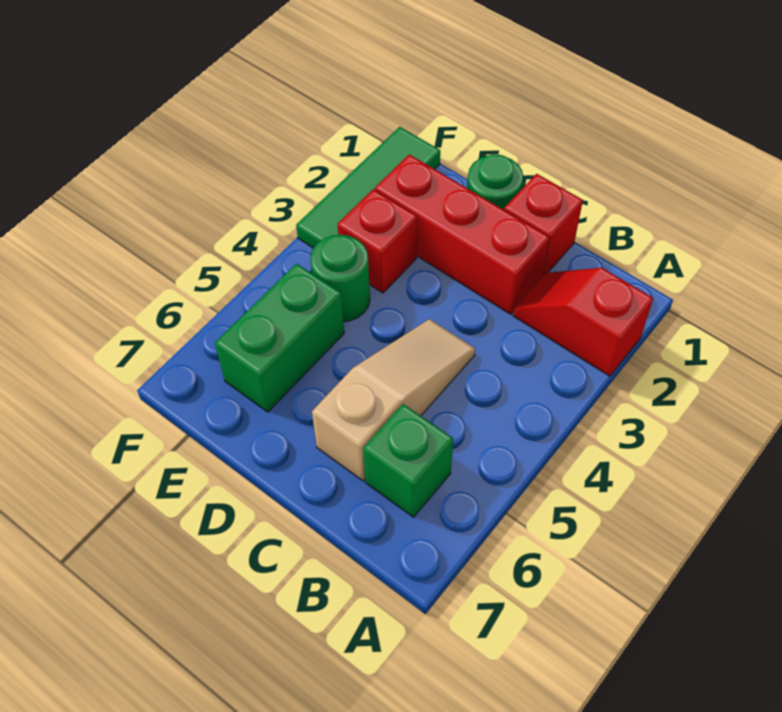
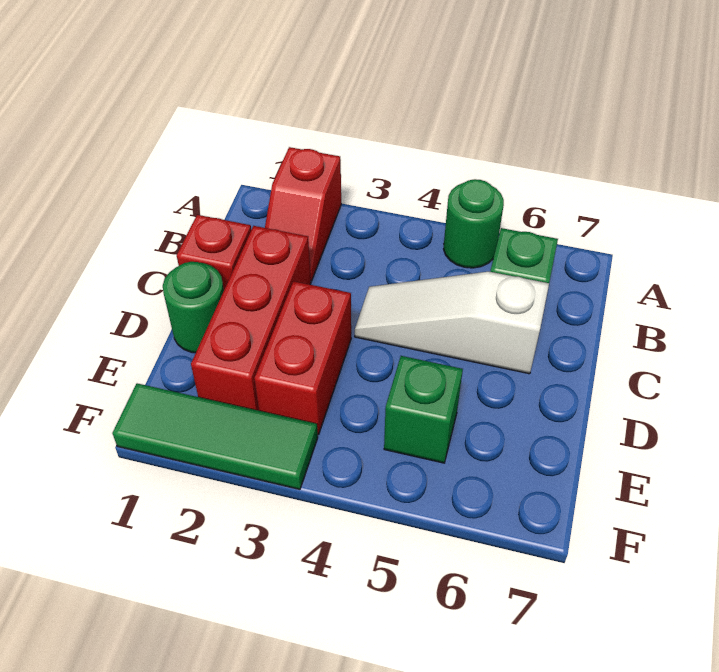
tan slope C4:C6 level 1 top 6 -> white slope C4:C6 level 1 top 6
red brick E3 level 1 -> red brick D3:E3 level 1
green round brick E4 level 1 -> green round brick A5 level 1
green brick E5:E6 level 1 -> green brick E5 level 1

